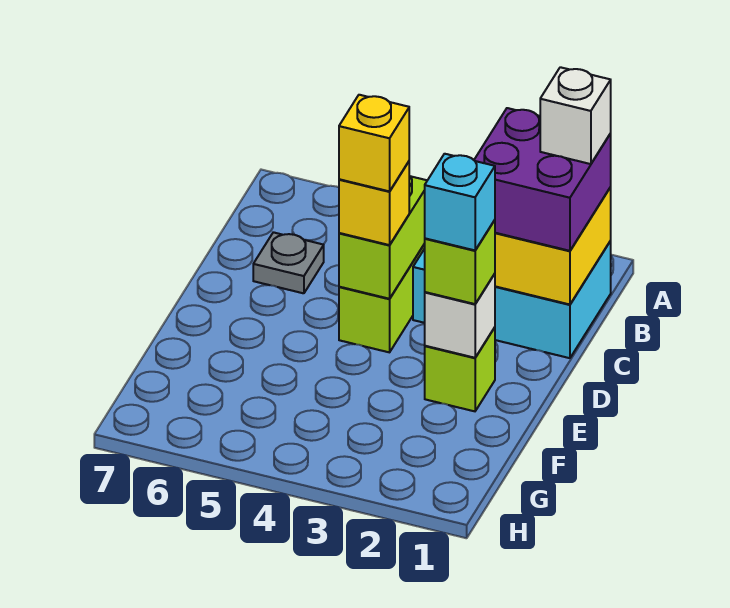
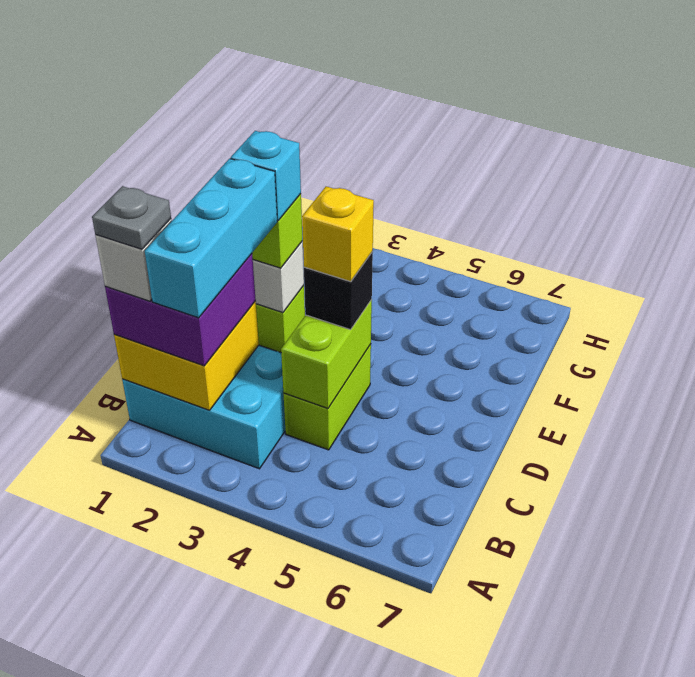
none -> cyan brick B2:D2 level 4
grey plate C6 level 1 -> grey plate B1 level 5
yellow brick D4 level 3 -> black brick D4 level 3

